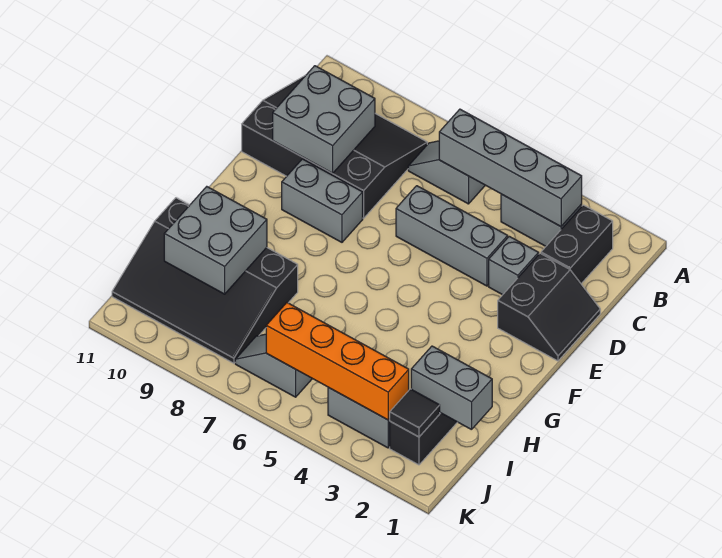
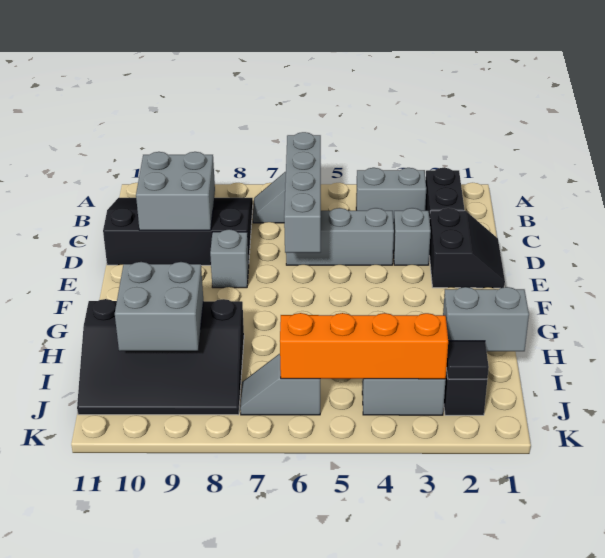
grey brick B3:B6 level 2 -> grey brick B6:E6 level 2
grey brick E8:E9 level 1 -> grey brick E8 level 1

